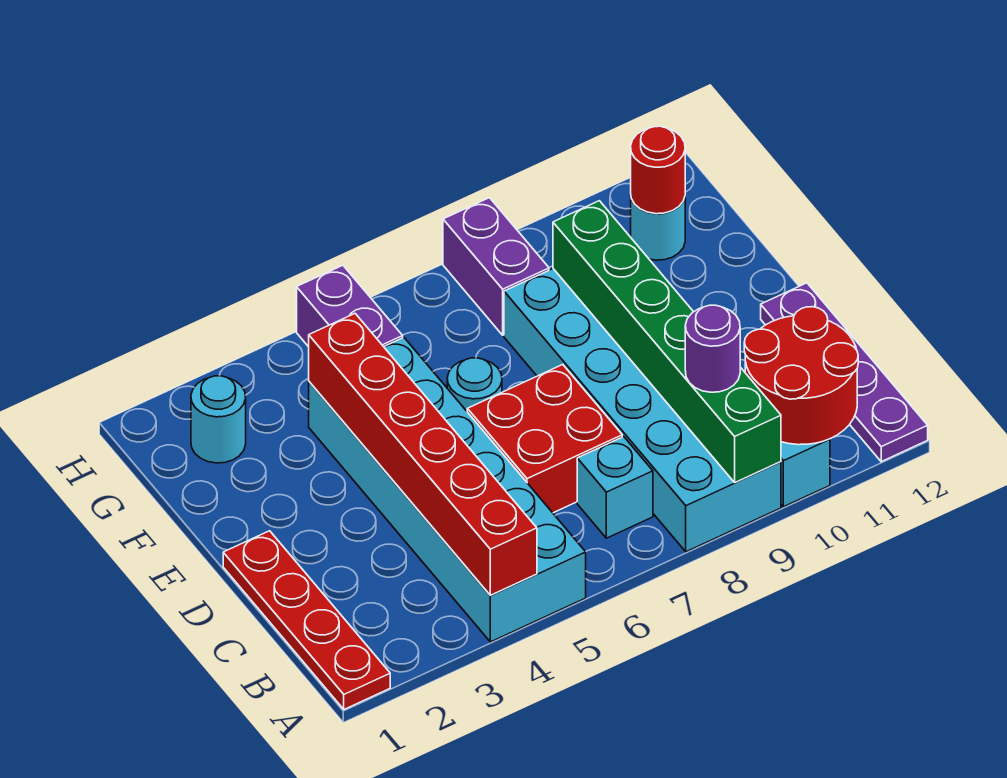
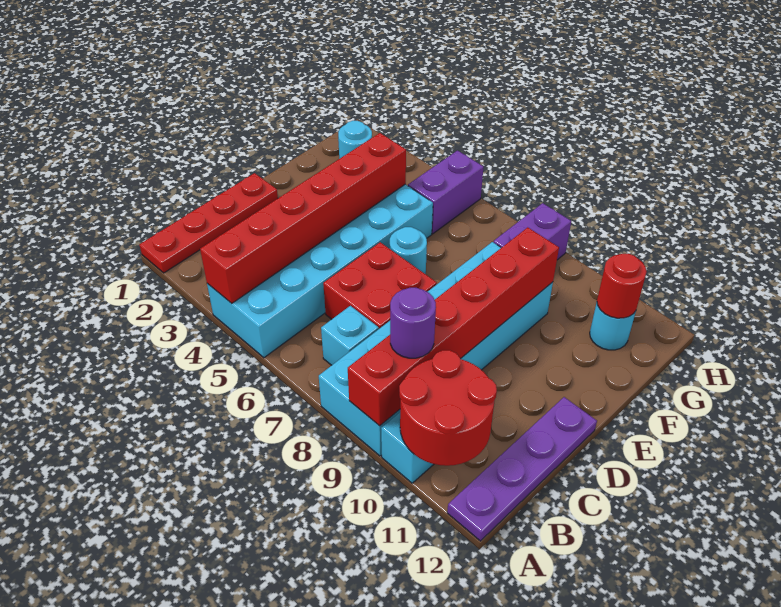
green brick A9:F9 level 2 -> red brick A9:F9 level 2

